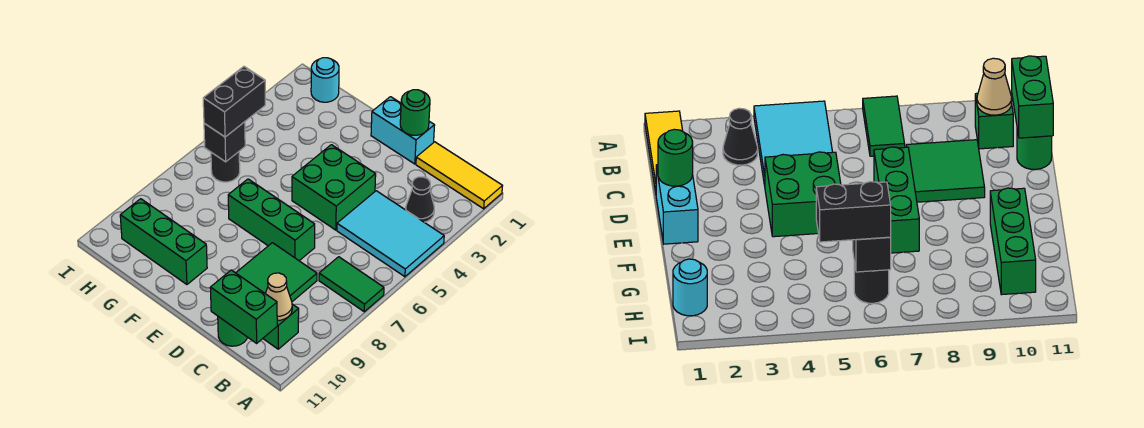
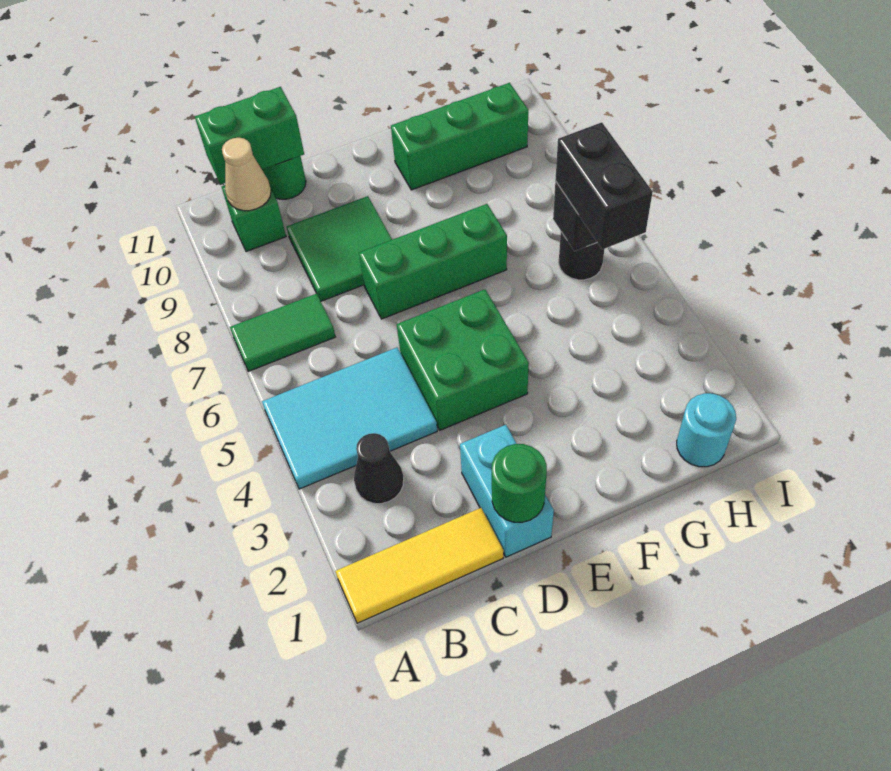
cyan brick D1:E1 level 1 -> cyan brick D1:D2 level 1

